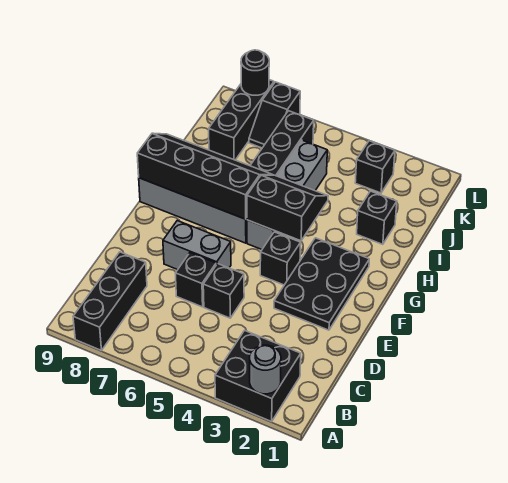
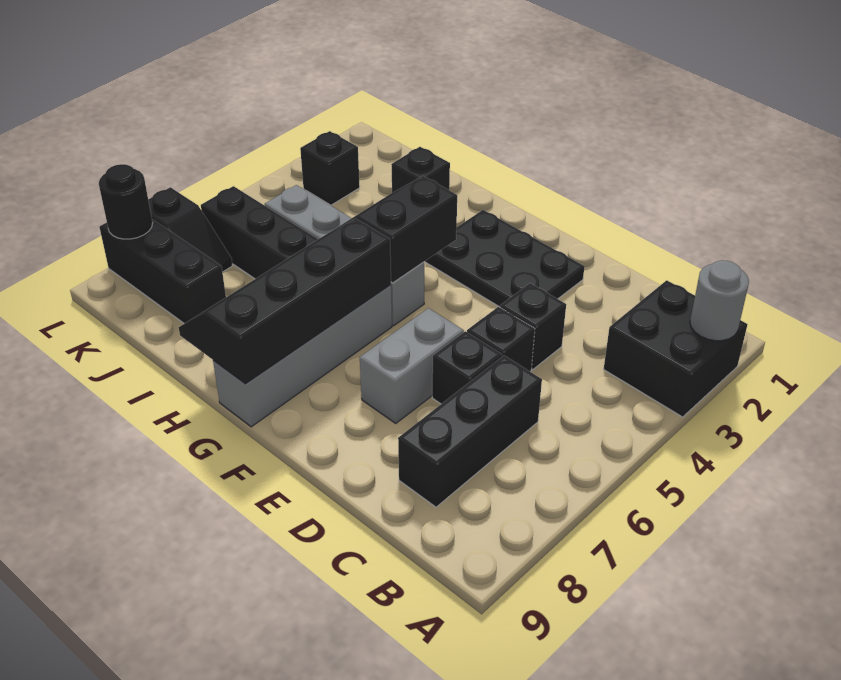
black brick A8:C8 level 1 -> black brick C6:C8 level 1
black brick F4 level 1 -> black brick D4 level 1

